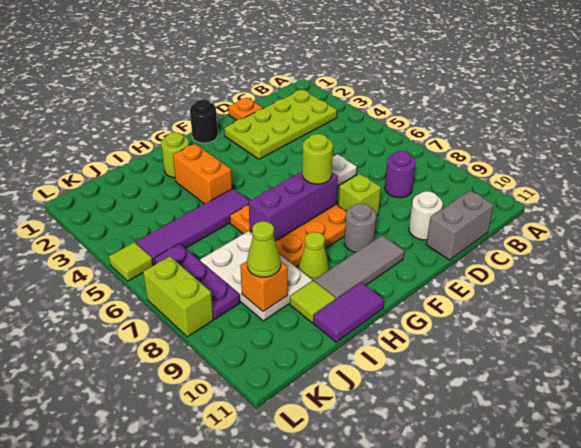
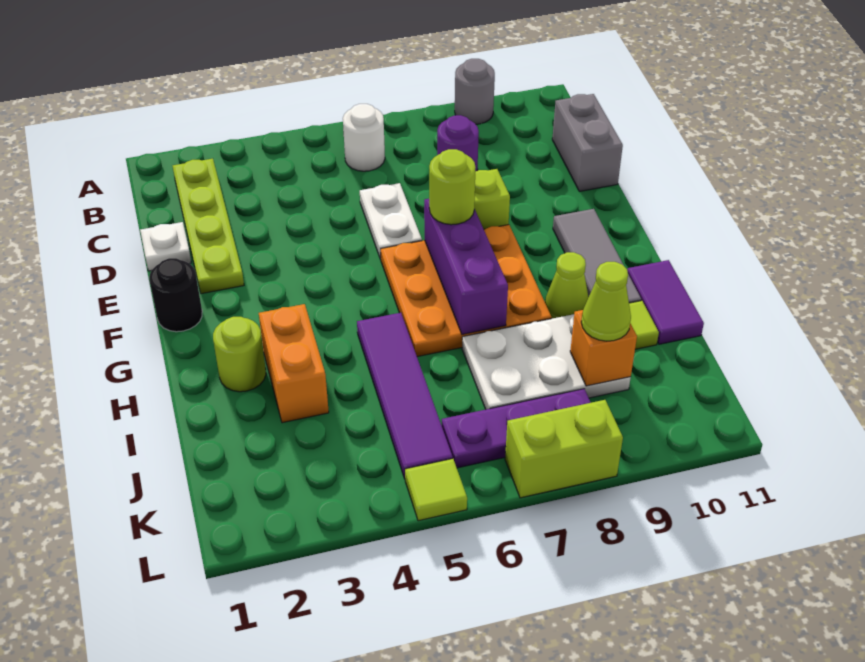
lime plate B2:E3 level 1 -> lime plate B2:E2 level 1
orange plate D1 level 1 -> white plate D1 level 1
white round brick D10 level 1 -> white round brick B6 level 1
grey round brick F9 level 1 -> grey round brick A9 level 1
orange brick H3:H4 level 1 -> orange brick H3:I3 level 1

